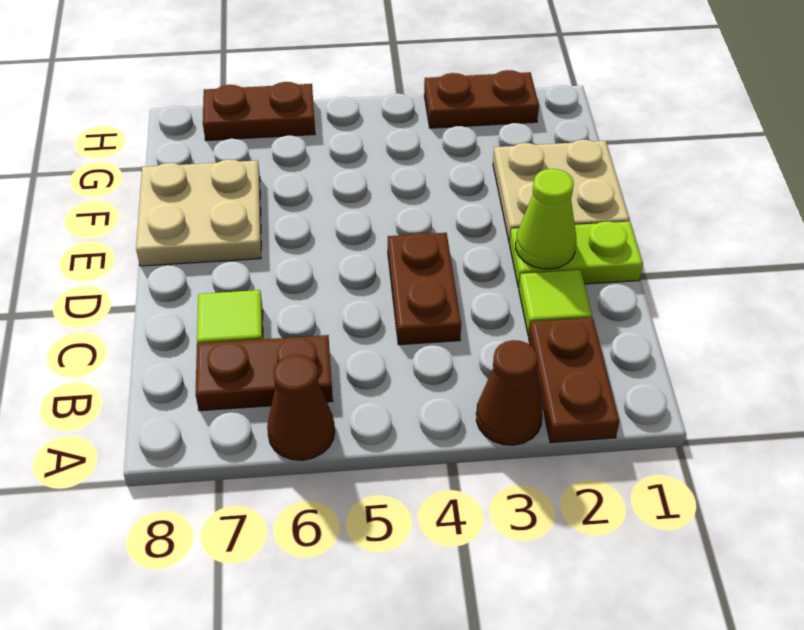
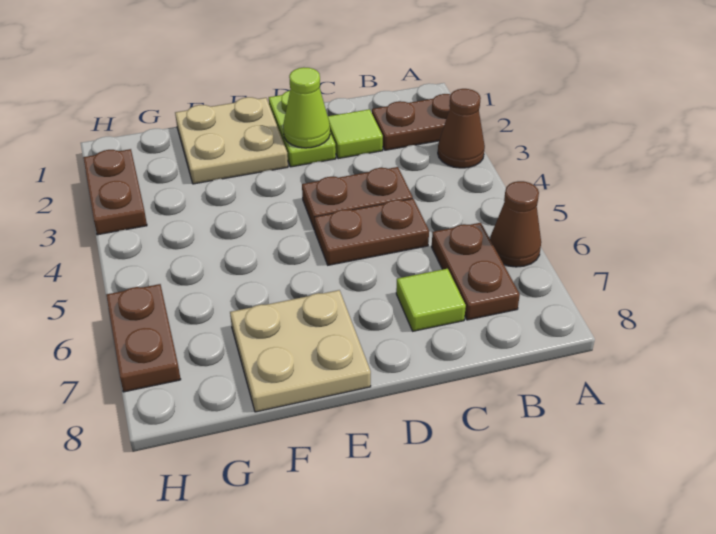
none -> brown plate C5:D5 level 1

